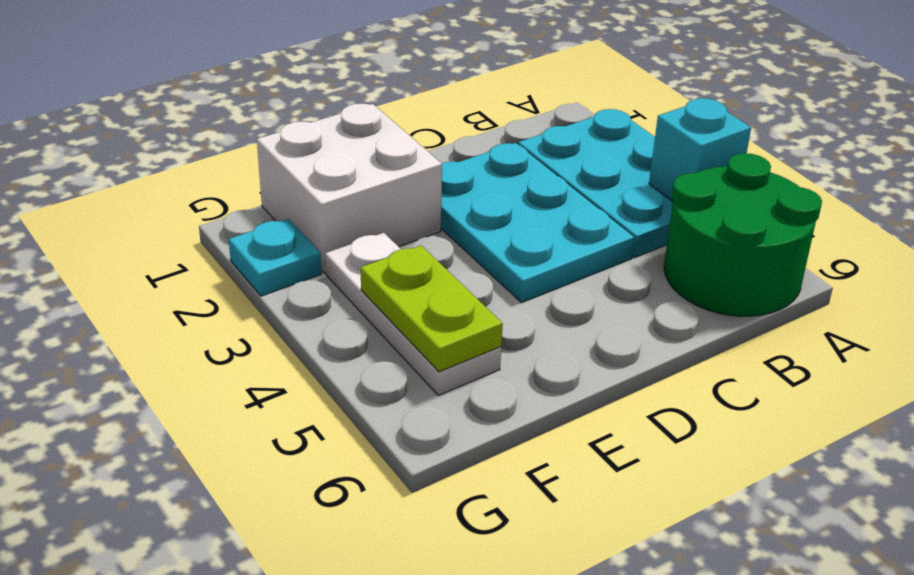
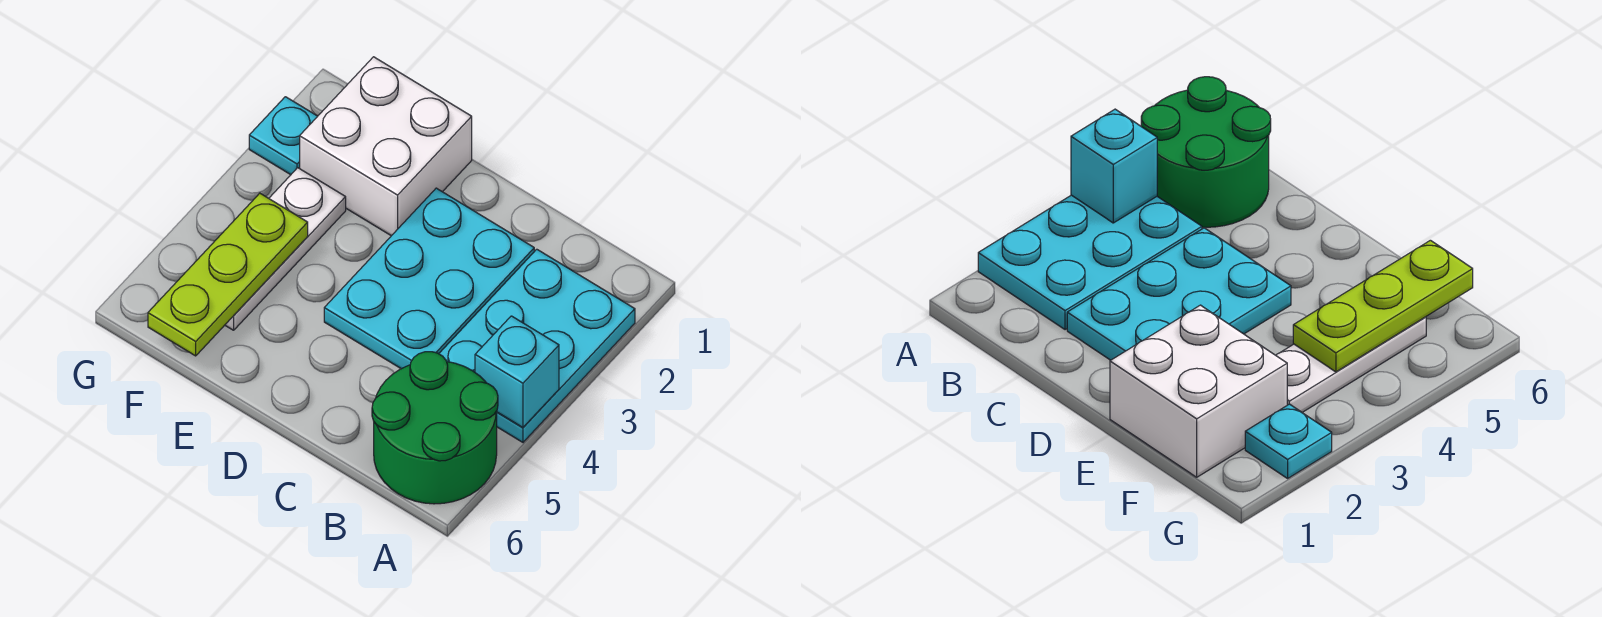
lime plate F4:F5 level 2 -> lime plate F4:F6 level 2

